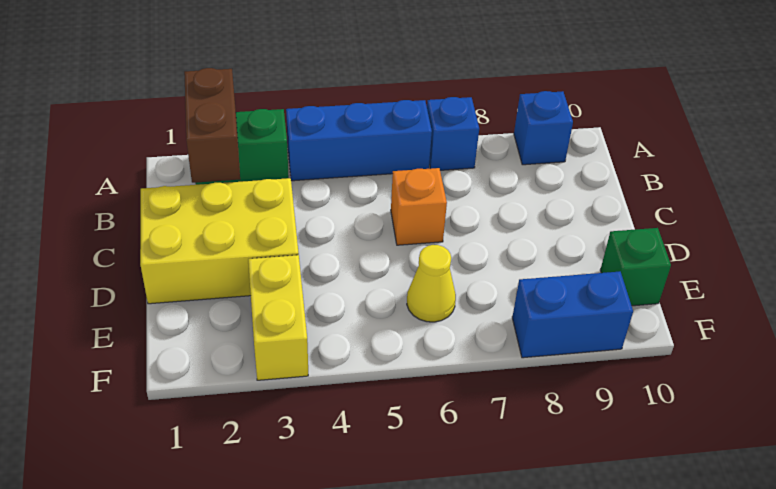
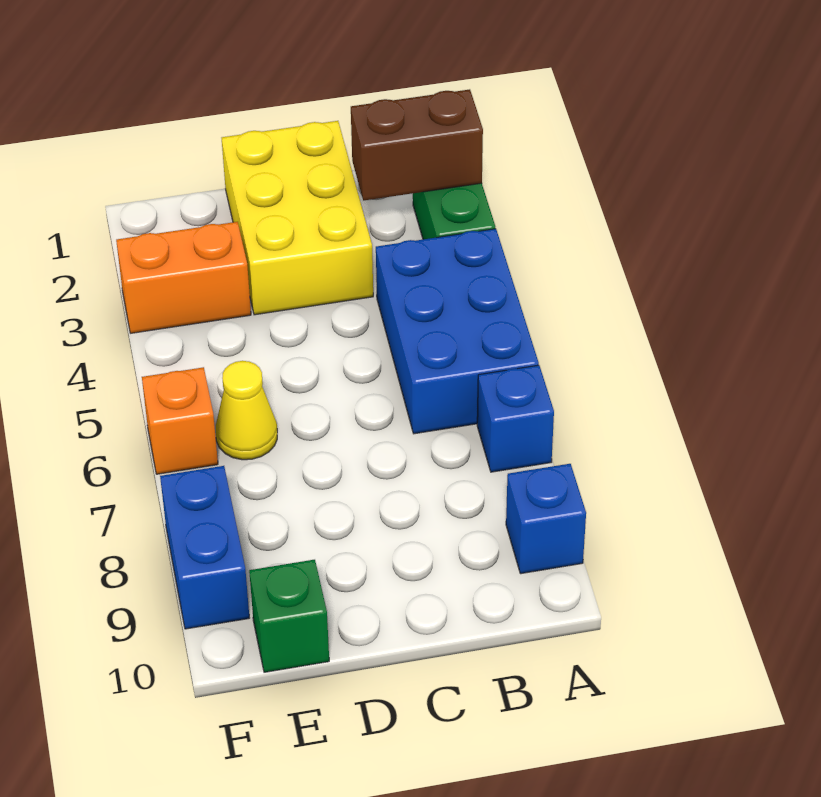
blue brick A4:A6 level 1 -> blue brick A4:B6 level 1
orange brick C6 level 1 -> orange brick F6 level 1
yellow brick E3:F3 level 1 -> orange brick E3:F3 level 1

